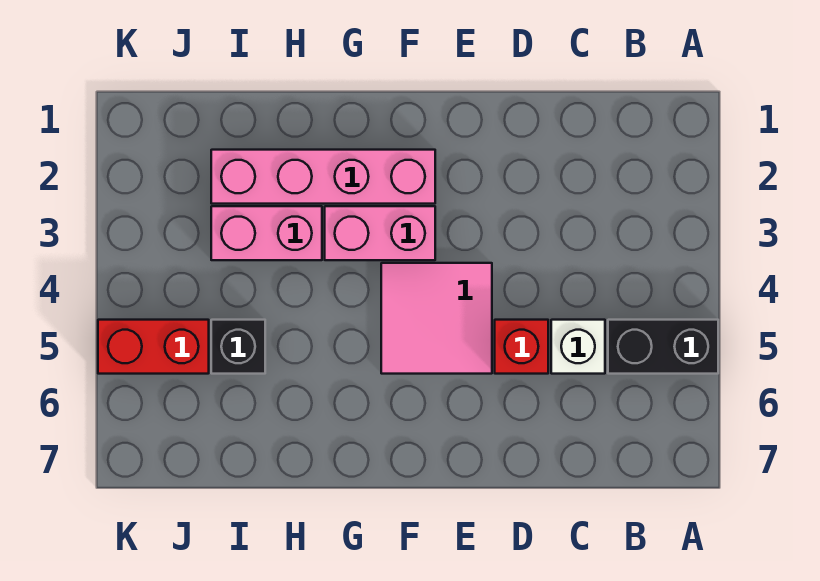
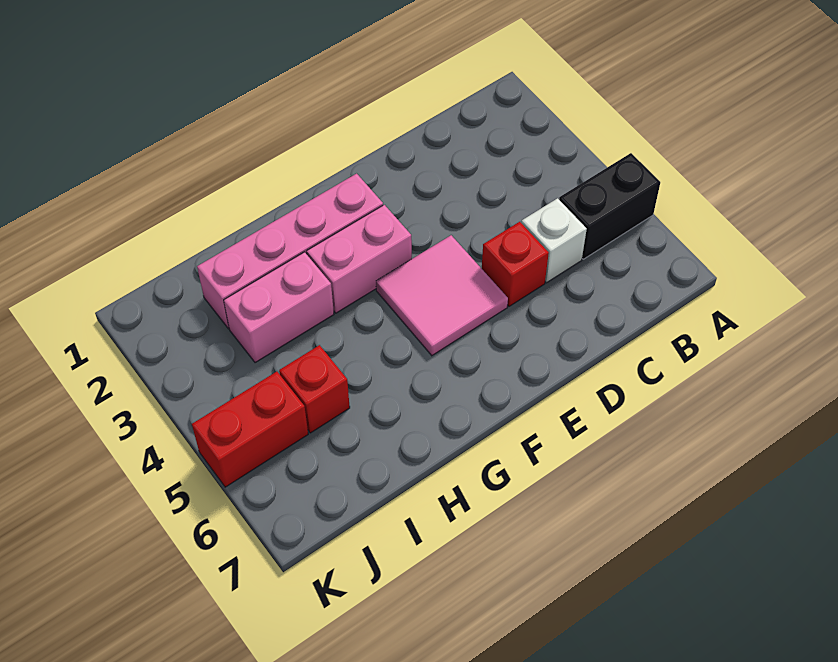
black brick I5 level 1 -> red brick I5 level 1

